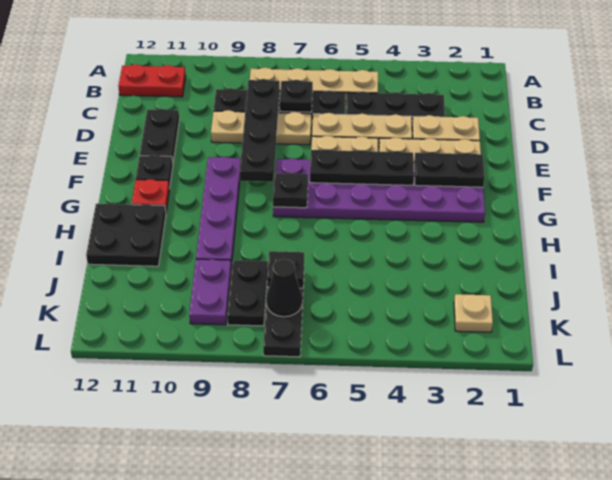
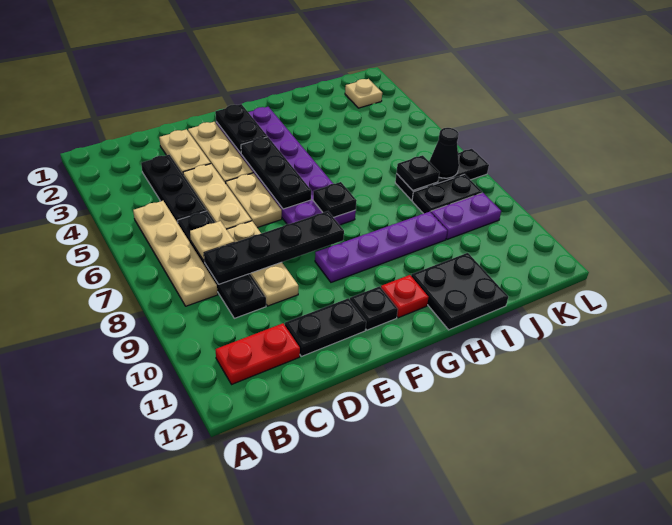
red plate B11:B12 level 1 -> red plate B11:C11 level 1
black plate C7 level 2 -> tan plate C7 level 2

